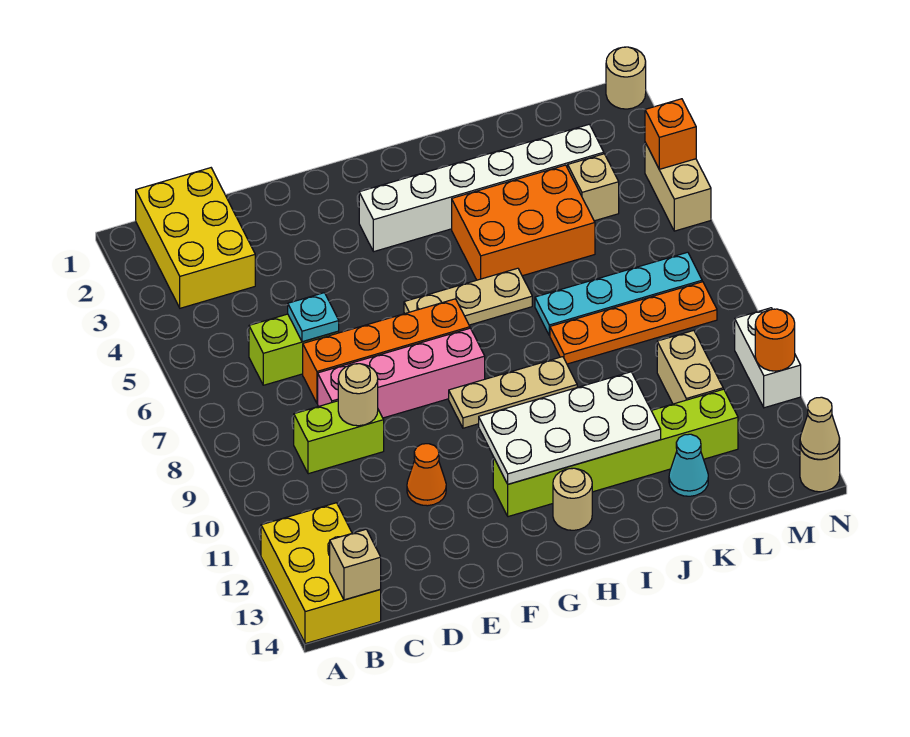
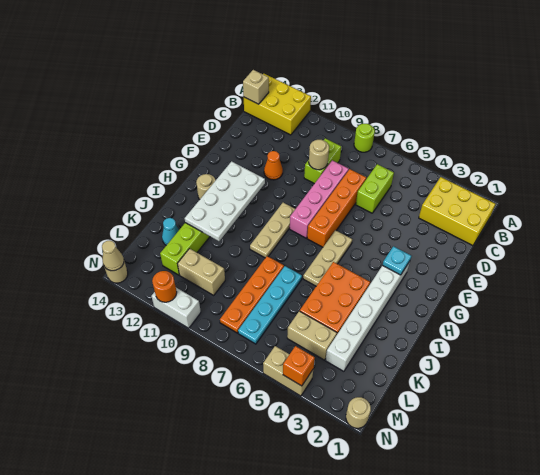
none -> lime round brick A8 level 1
cyan plate D6 level 2 -> cyan plate G3 level 2
tan brick L4 level 1 -> tan brick L4:L5 level 1

